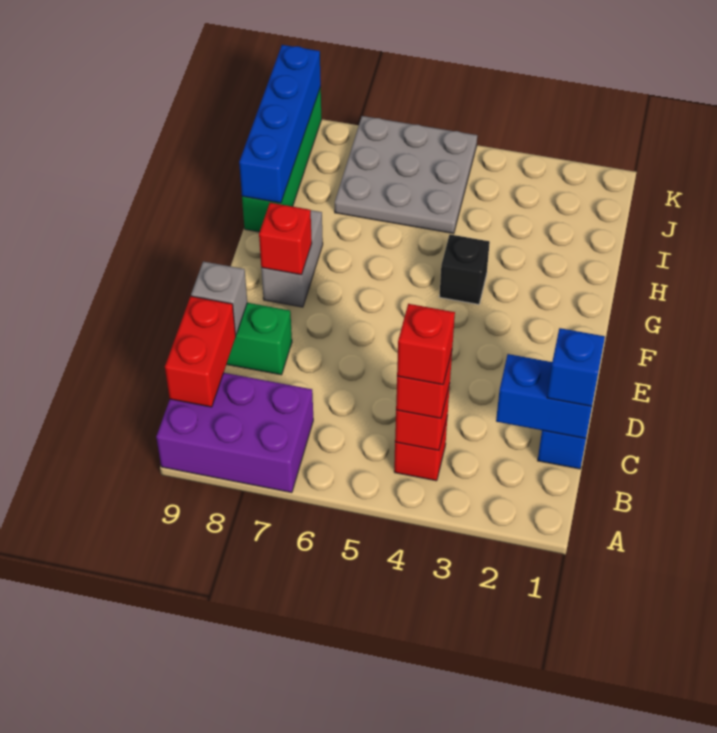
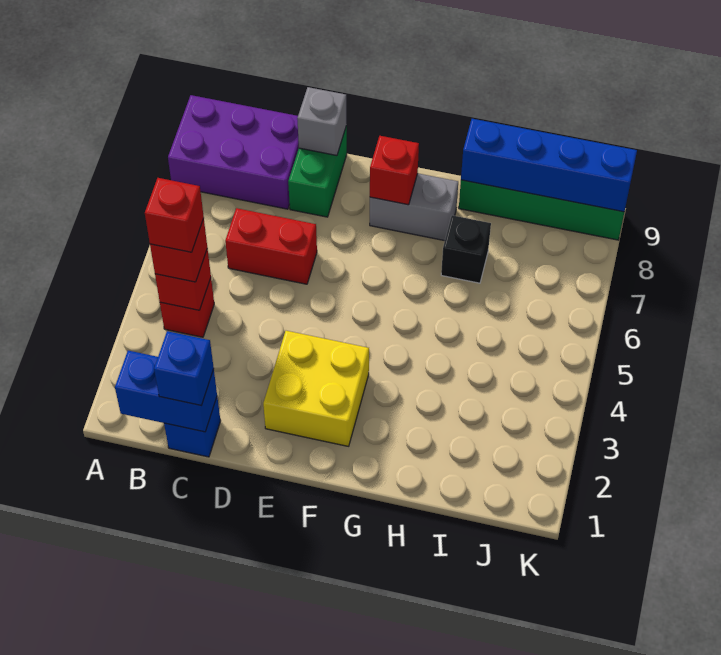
purple brick A7:B9 level 1 -> purple brick A8:C9 level 1
red brick B9:C9 level 2 -> red brick C6:D6 level 1
blue brick C1:C2 level 2 -> blue brick B1:C1 level 2
none -> yellow brick E2:F3 level 1
black brick G4 level 1 -> black brick H7 level 1
grey plate I5:K7 level 1 -> none

